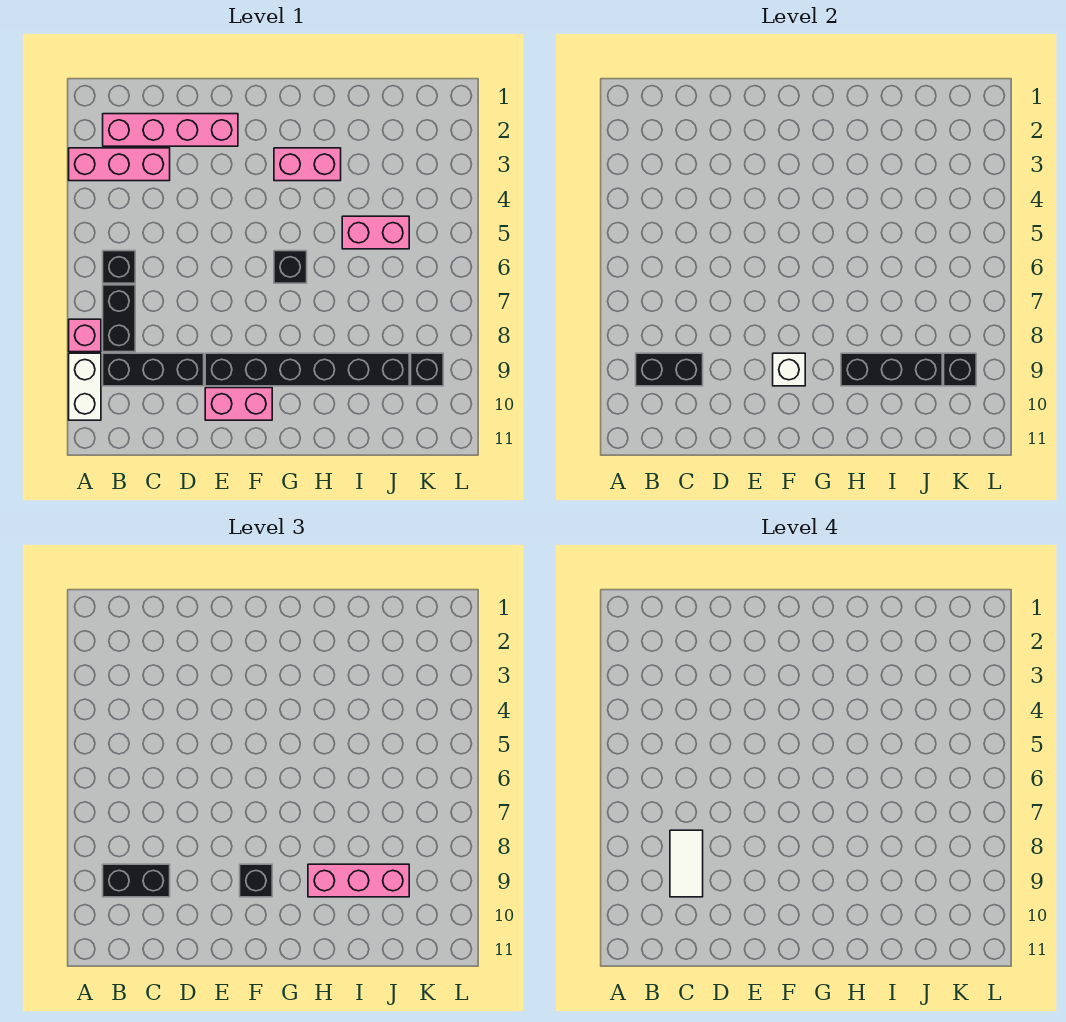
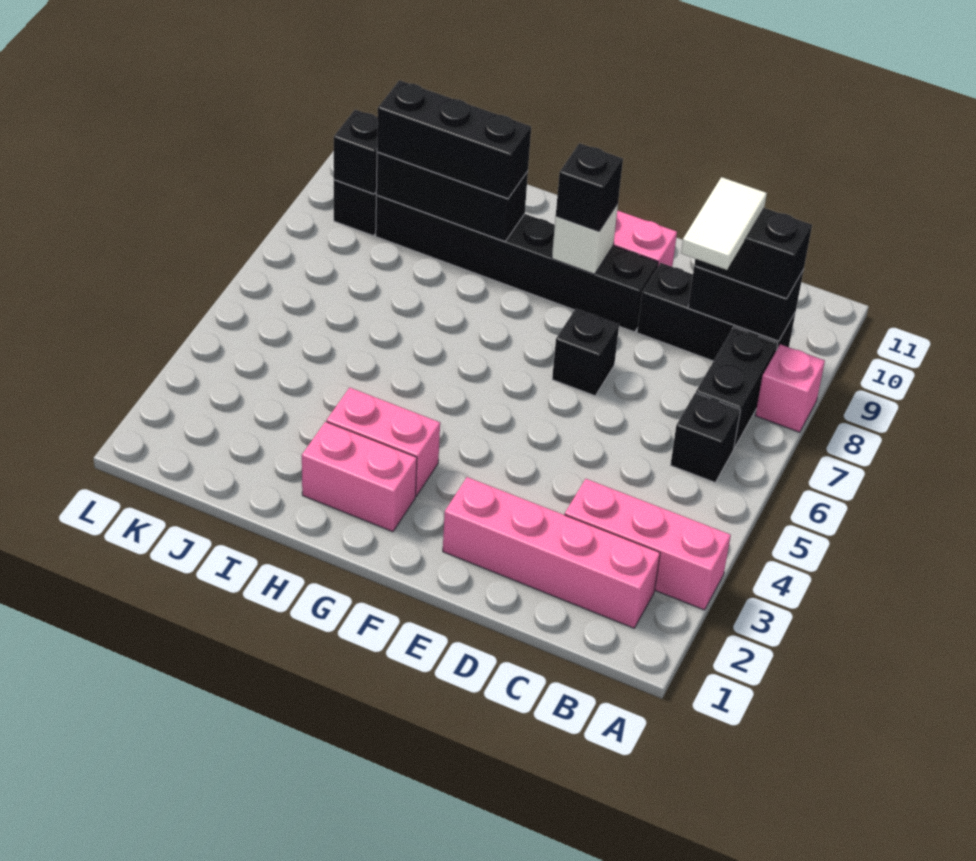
white brick A9:A10 level 1 -> none
black brick G6 level 1 -> black brick E7 level 1
pink brick H9:J9 level 3 -> black brick H9:J9 level 3
pink brick I5:J5 level 1 -> pink brick G2:H2 level 1

